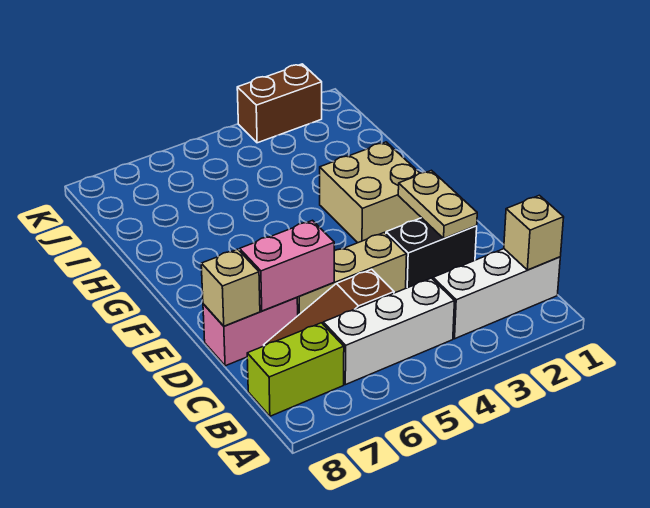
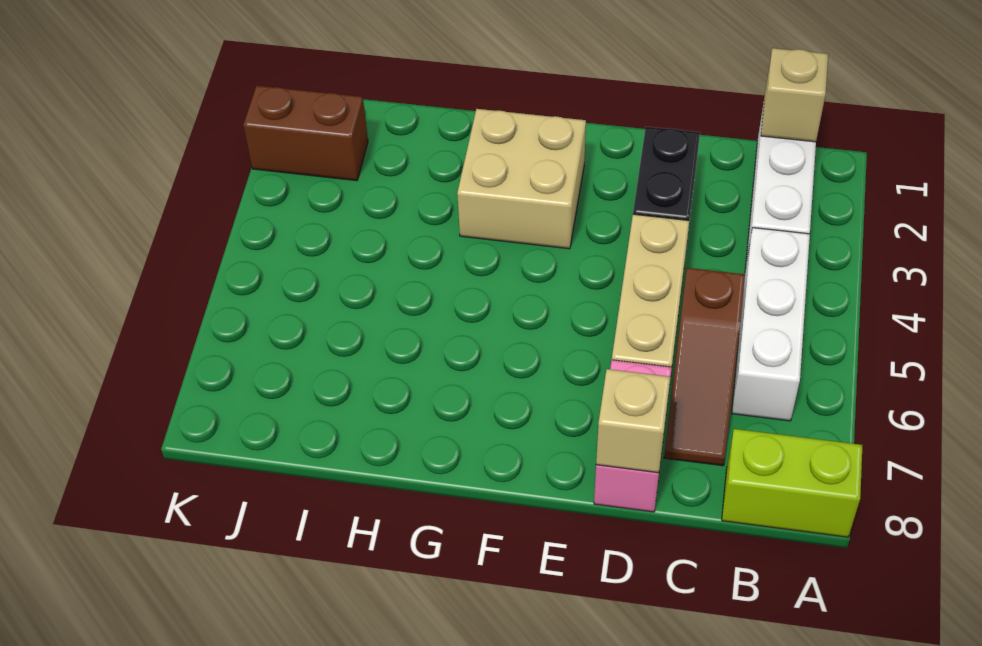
lime brick B7:B8 level 1 -> lime brick A8:B8 level 1
tan plate D2:E2 level 2 -> none
pink brick D6:D7 level 2 -> none
brown brick K2:K3 level 1 -> brown brick J2:K2 level 1

